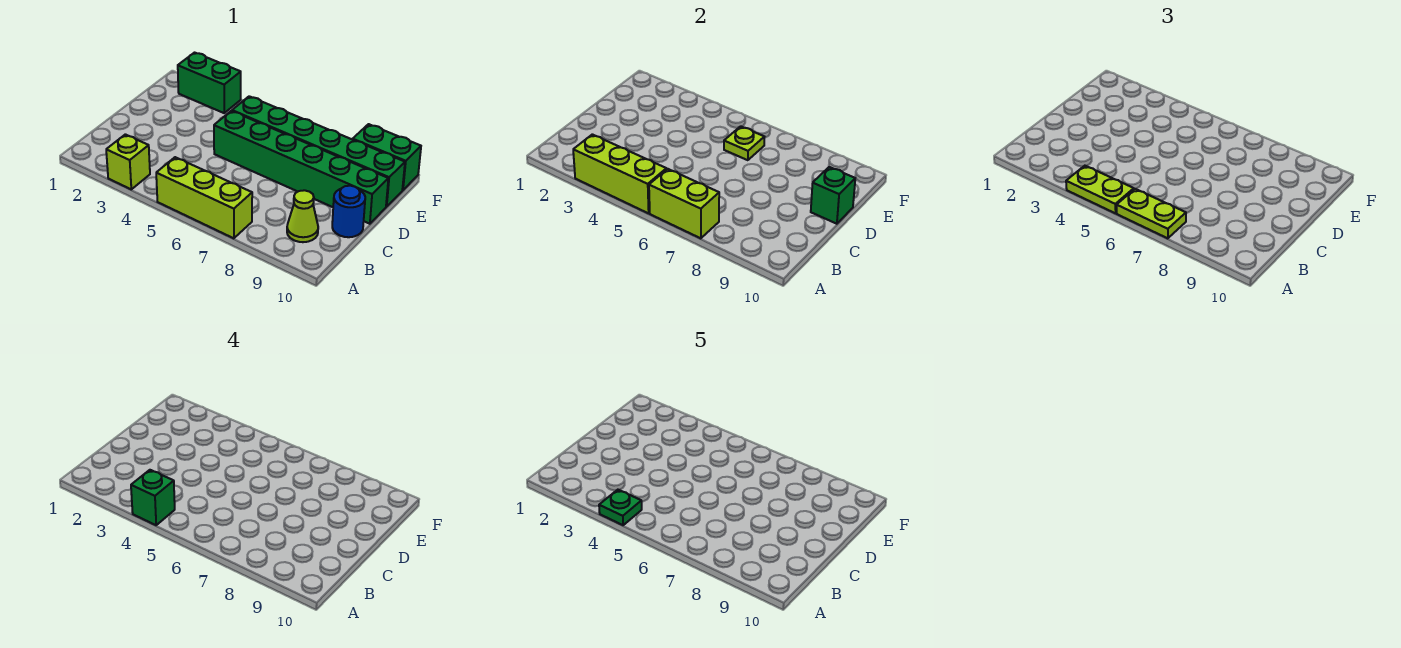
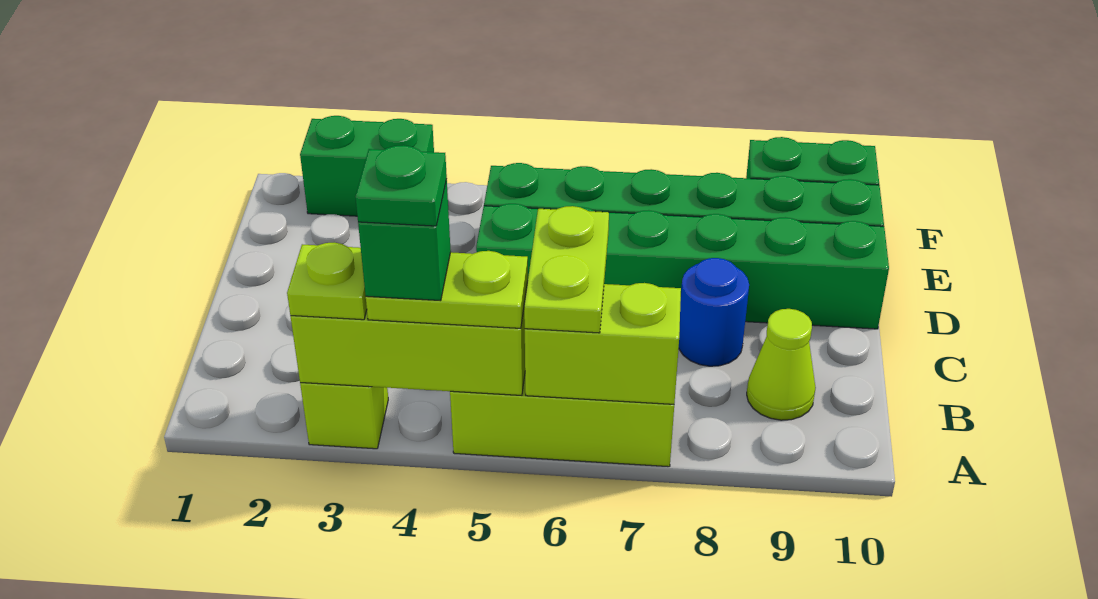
lime plate A6:A7 level 3 -> lime plate A6:B6 level 3
blue round brick C10 level 1 -> blue round brick C8 level 1
green brick D10 level 2 -> none
lime plate E6 level 2 -> lime plate A3 level 3

